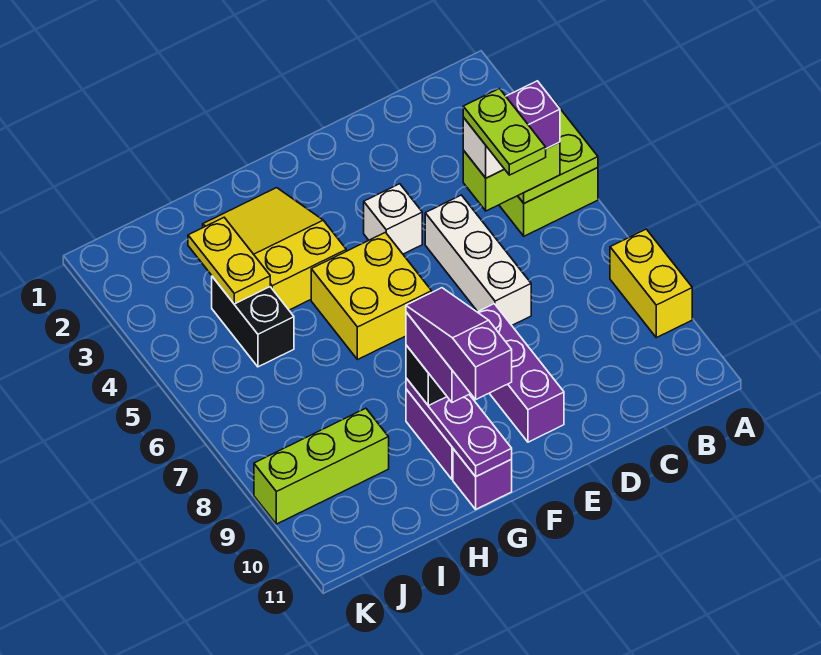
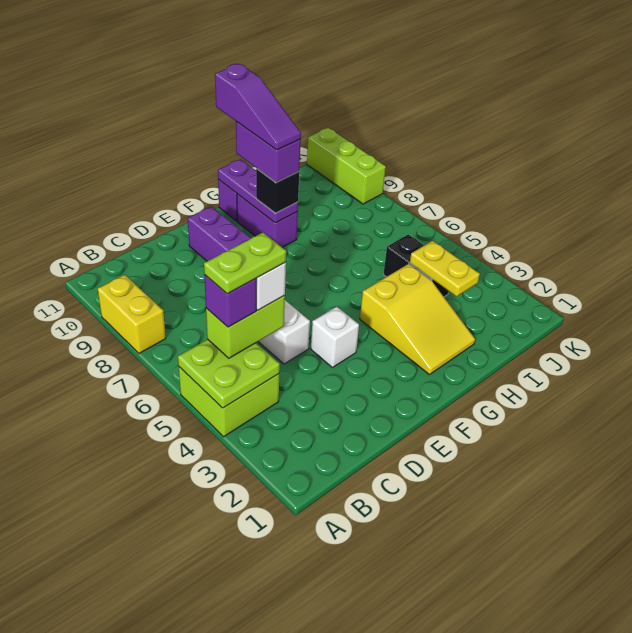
lime plate C5:C6 level 5 -> lime plate B5:C5 level 5
yellow brick F5:G6 level 1 -> none
lime brick I9:K9 level 1 -> lime brick K9:K11 level 1

